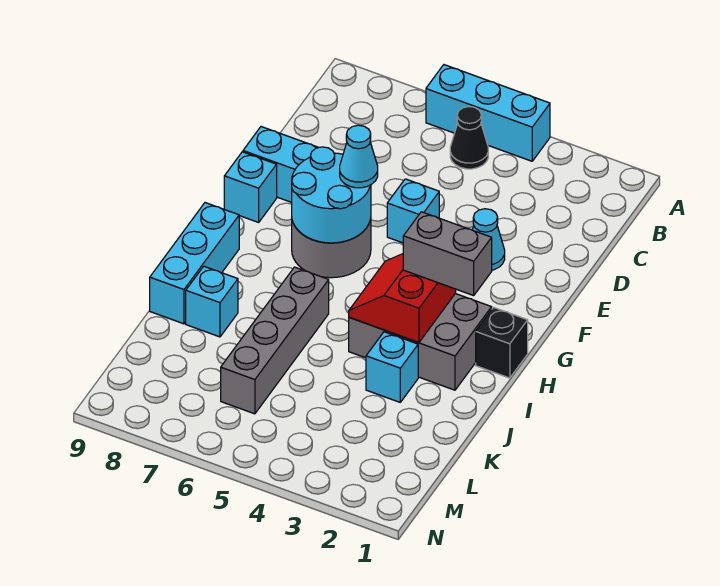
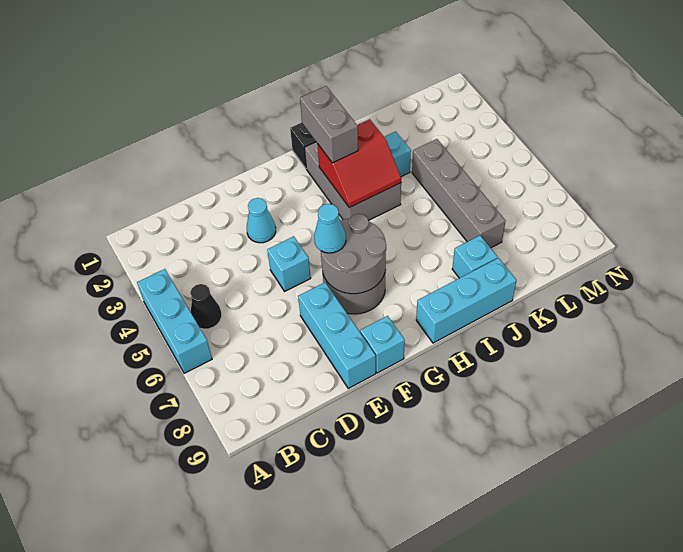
cyan round brick F6:G7 level 2 -> grey round brick F6:G7 level 2
grey brick I6:L6 level 1 -> grey brick K4:K7 level 1

